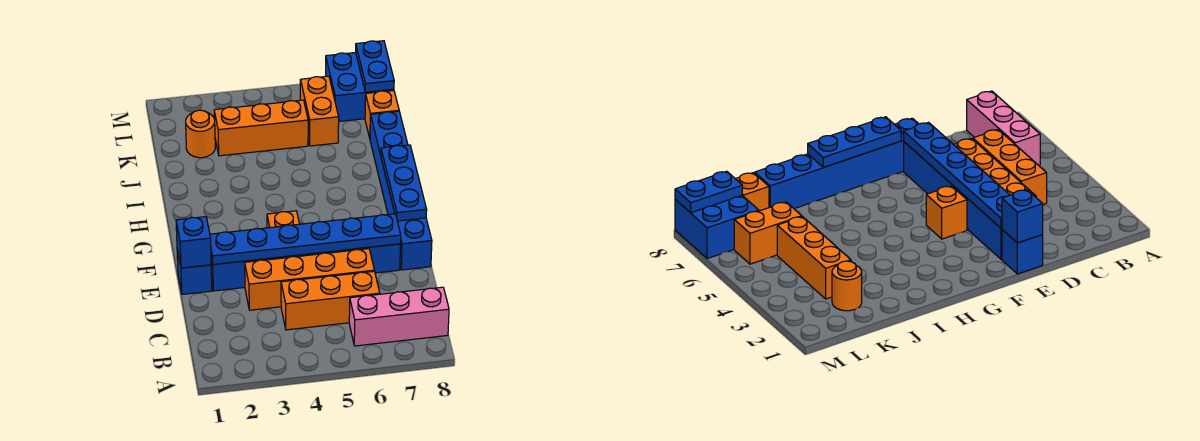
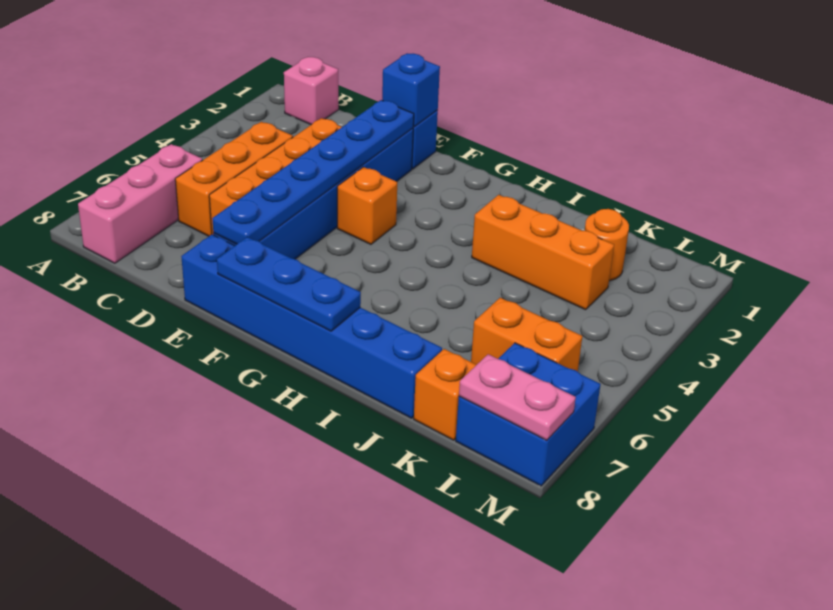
none -> pink brick B1 level 1
orange brick K3:K5 level 1 -> orange brick I3:K3 level 1
blue plate L8:M8 level 2 -> pink plate L8:M8 level 2

